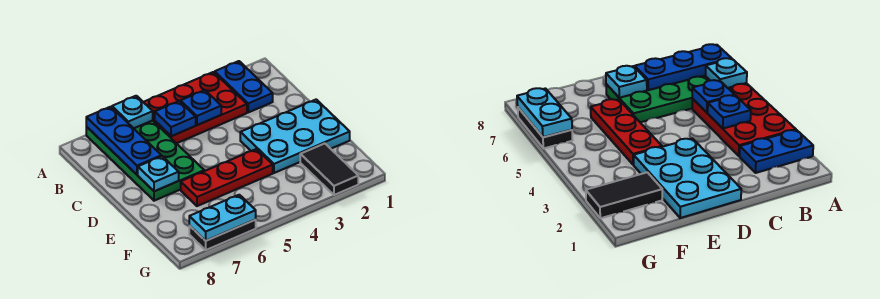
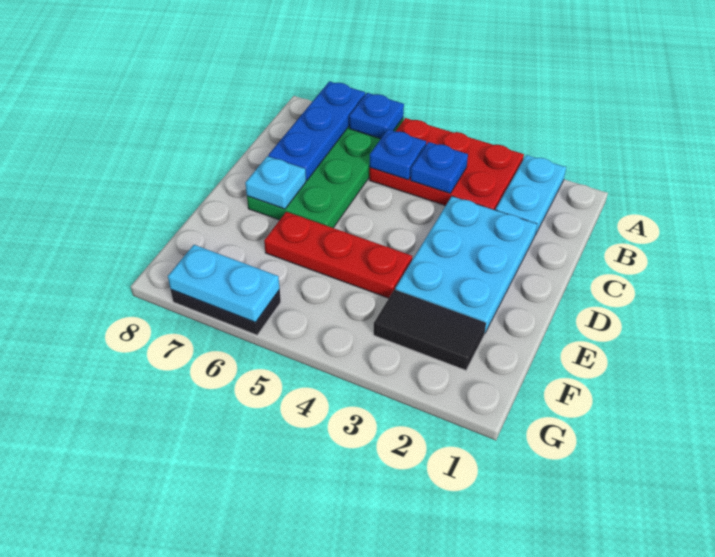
blue plate A2:B2 level 1 -> cyan plate A2:B2 level 1
cyan plate A6 level 2 -> blue plate A6 level 2
cyan plate D1:E3 level 1 -> cyan plate C2:E3 level 1
black tile F2:G2 level 1 -> black tile F2:F3 level 1

